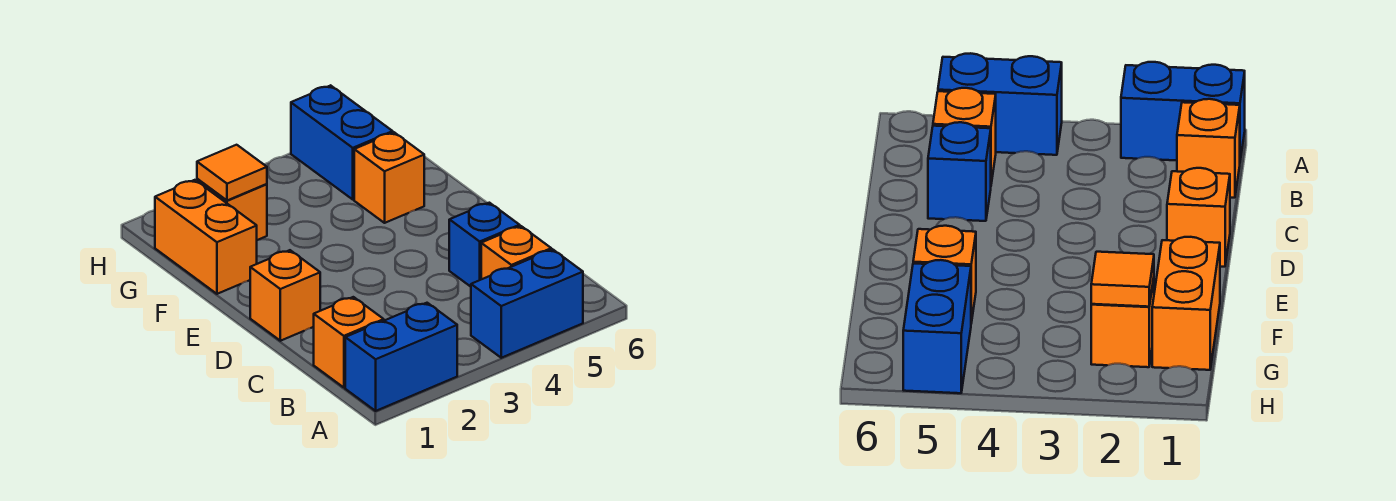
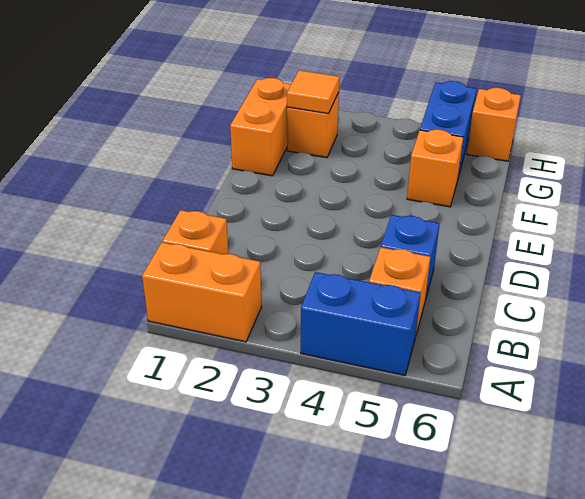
blue brick A1:A2 level 1 -> orange brick A1:A2 level 1
orange brick D1 level 1 -> orange brick H6 level 1

